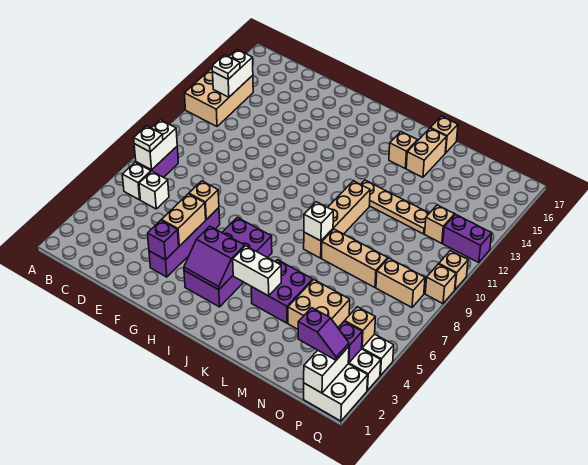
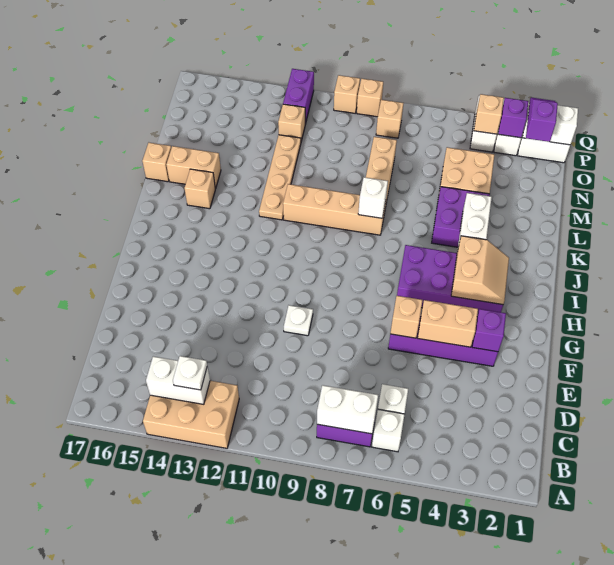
white plate B7 level 3 -> white plate F10 level 1
purple slope H3:I4 level 2 top 4 -> tan slope H3:I4 level 2 top 4
tan brick O8:P8 level 1 -> tan brick P8 level 1

